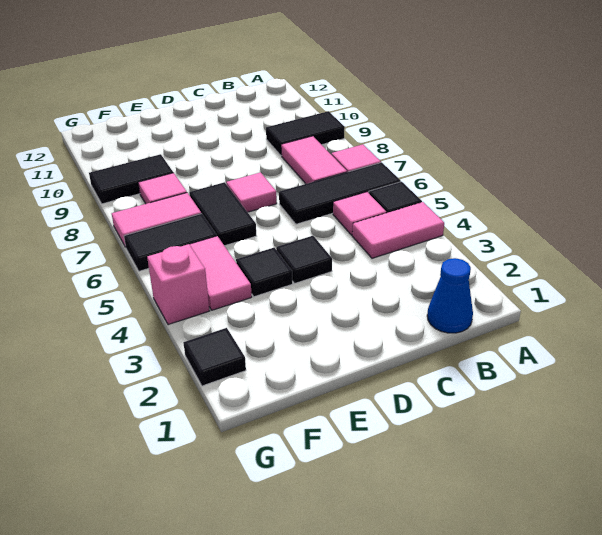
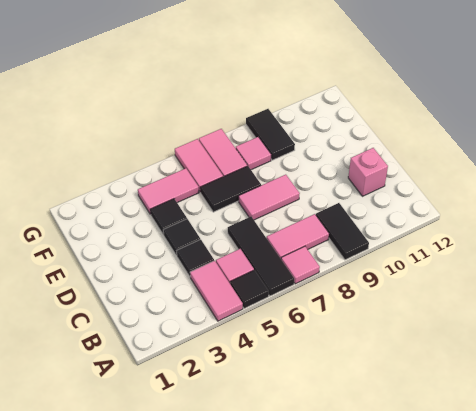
blue cone B1 level 1 -> none
pink tile D7 level 1 -> pink tile D7:D8 level 1
black tile F6:G6 level 1 -> pink tile F6:G6 level 1
black tile G2 level 1 -> black tile C4 level 1
pink brick G4 level 1 -> pink brick C11 level 1

